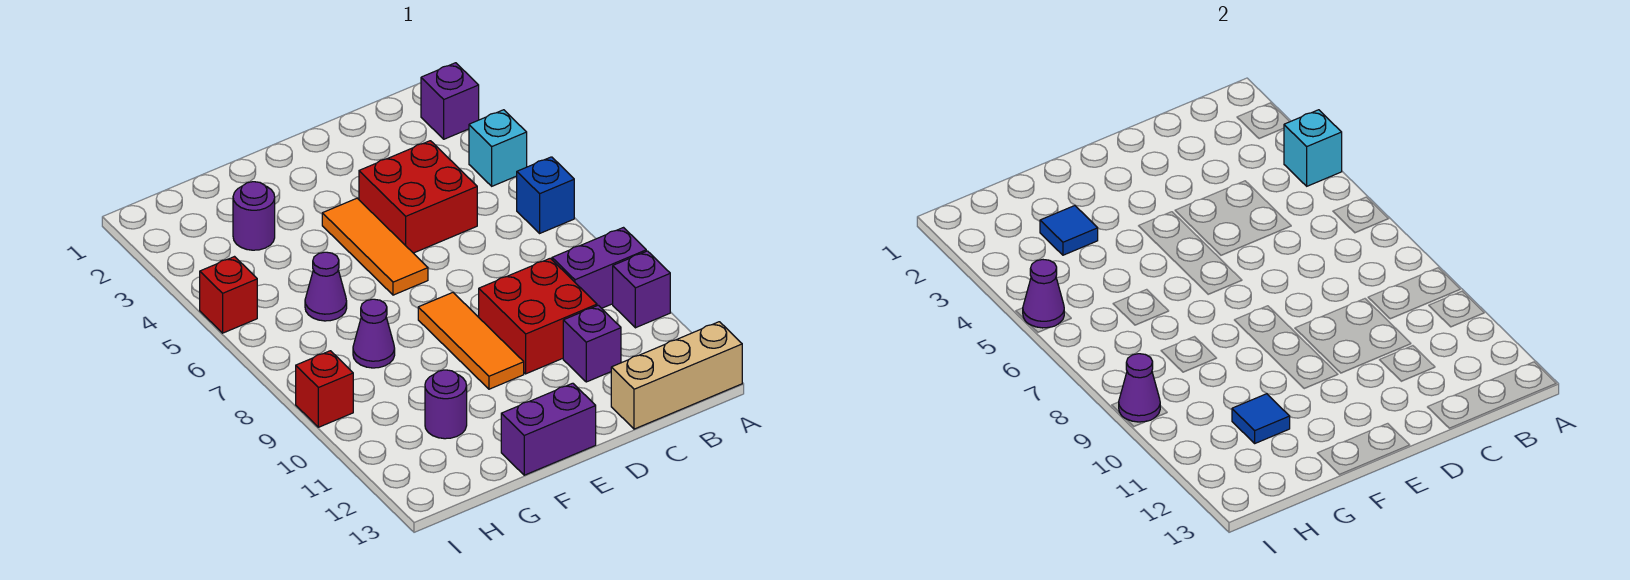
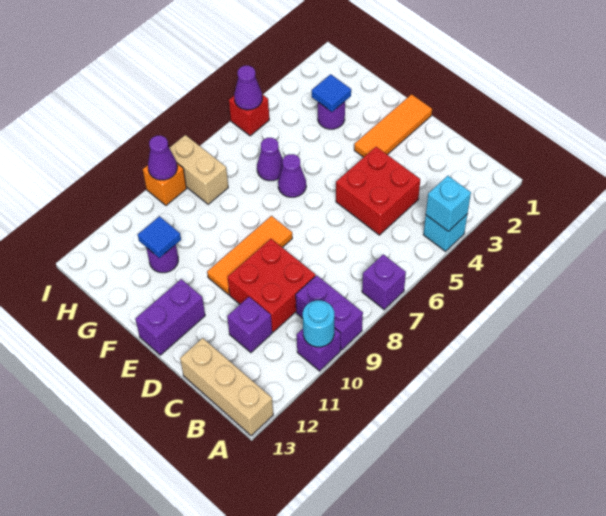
purple brick A2 level 1 -> purple brick A7 level 1
blue brick A6 level 1 -> none
none -> cyan round brick A10 level 2
orange tile E4:E6 level 1 -> orange tile E1:E3 level 1
purple brick E13:F13 level 1 -> purple brick E12:E13 level 1
purple cone G8 level 1 -> purple cone F6 level 1
none -> tan brick H8:I8 level 1
red brick I9 level 1 -> orange brick I9 level 1

